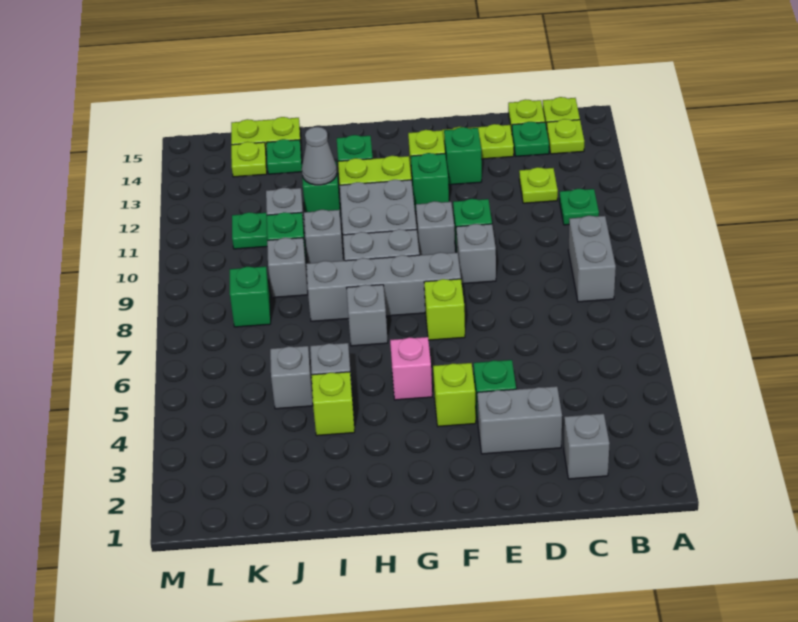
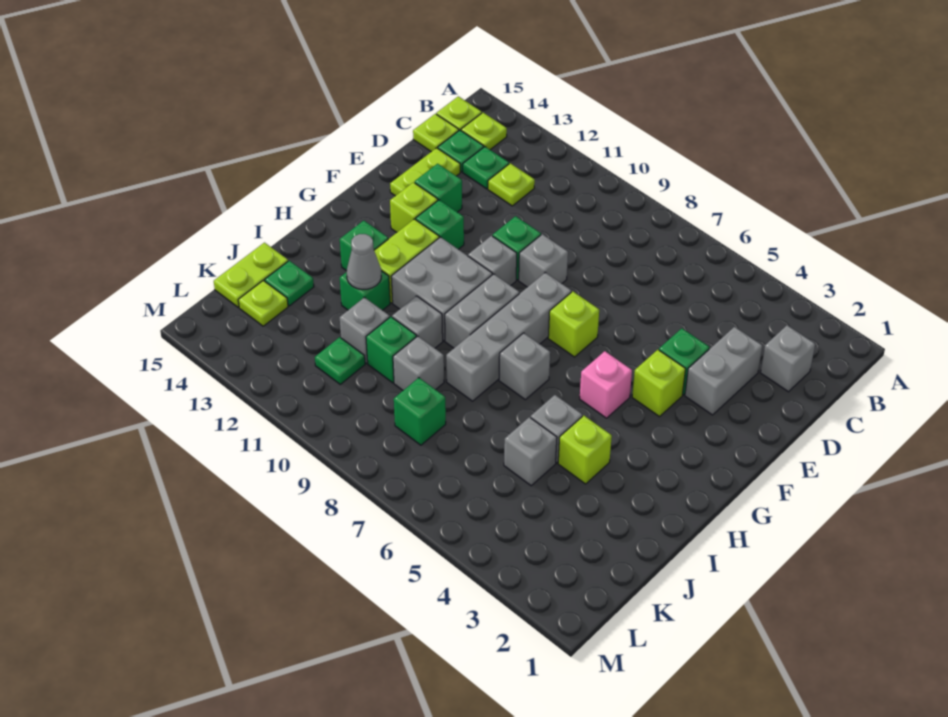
grey brick B8:B9 level 1 -> none
green plate B11 level 1 -> green plate C13 level 1

